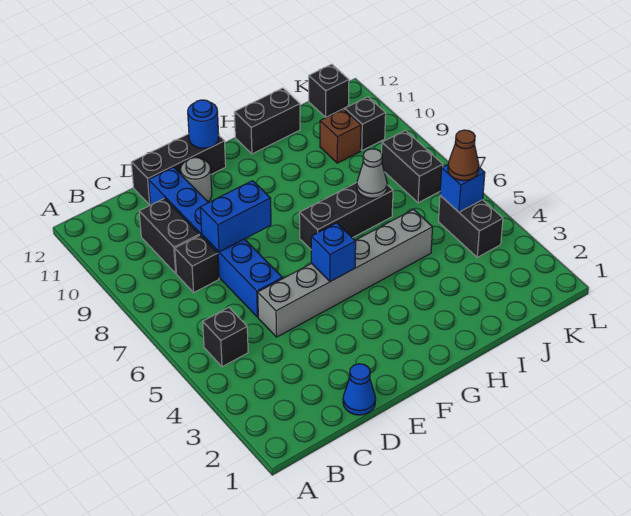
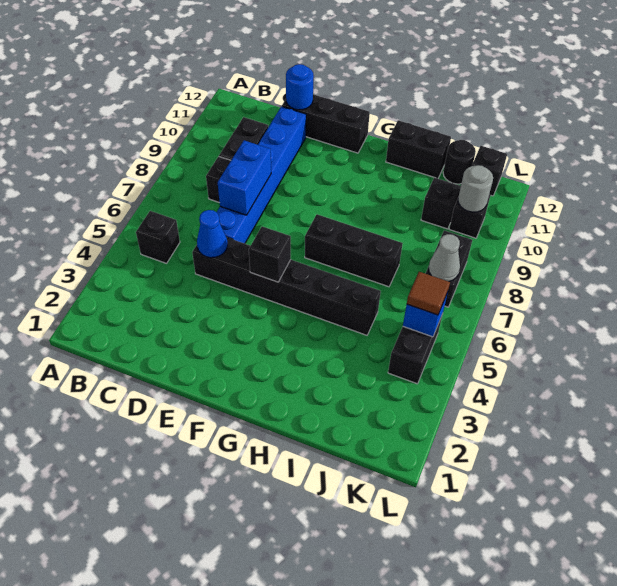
blue cone D1 level 1 -> blue cone D5 level 2
grey brick D5:I5 level 1 -> black brick D5:I5 level 1
blue brick D8:E8 level 2 -> blue brick D7:D8 level 2
grey round brick E11 level 1 -> grey round brick K10 level 2
blue brick F5 level 2 -> black brick F5 level 2
blue round brick F12 level 2 -> blue round brick D12 level 2
grey cone I7 level 2 -> grey cone K7 level 2
brown brick J10 level 1 -> black brick J10 level 1
none -> black round brick J12 level 1
brown cone K5 level 3 -> brown tile K5 level 3

